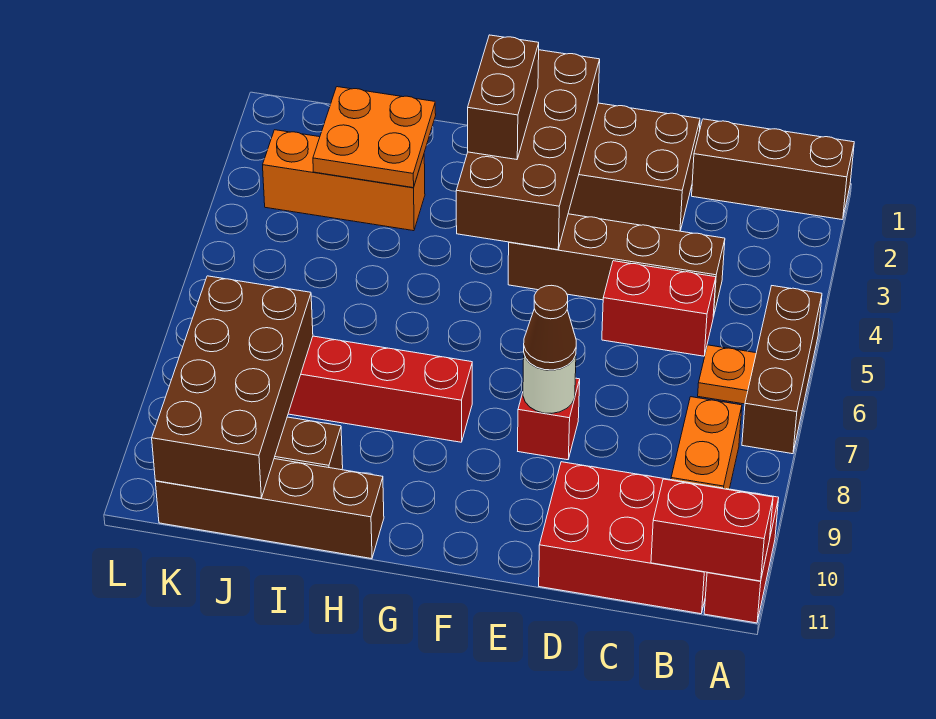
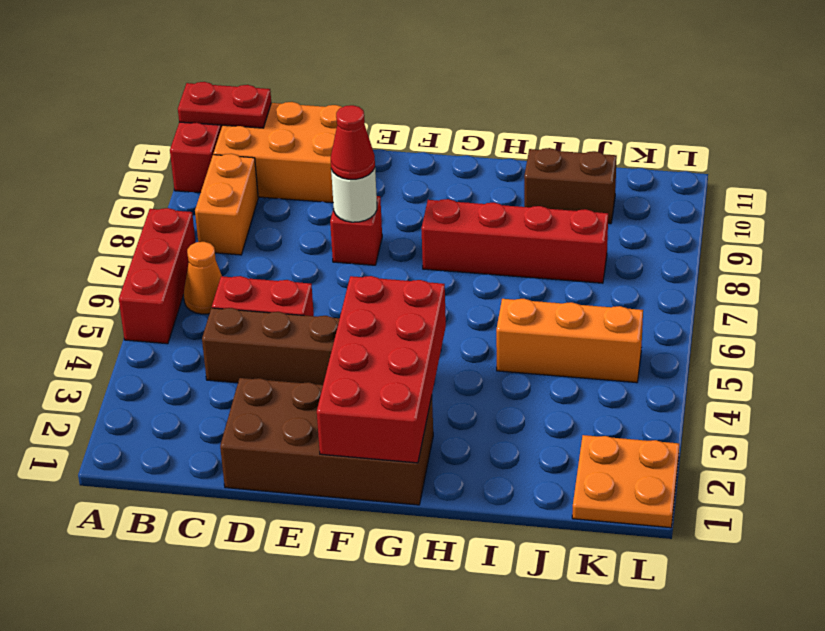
brown brick A1:C1 level 1 -> none
brown brick A5:A7 level 1 -> red brick A5:A7 level 1
red brick A11:B11 level 2 -> red plate A11:B11 level 2
orange plate B6 level 1 -> orange cone B6 level 1
red brick B10:D11 level 1 -> orange brick B10:D11 level 1
brown cone E8 level 3 -> red cone E8 level 3
brown brick F1:G4 level 2 -> red brick F1:G4 level 2
brown brick G2:G3 level 3 -> none
brown brick H11:K11 level 1 -> none
orange plate I2:J3 level 2 -> orange plate K1:L2 level 1
orange brick I3:K3 level 1 -> orange brick I5:K5 level 1
brown brick J8:K11 level 2 -> none

